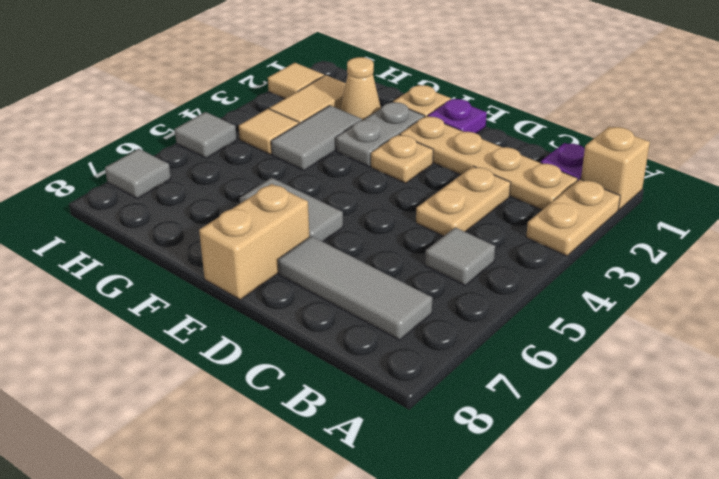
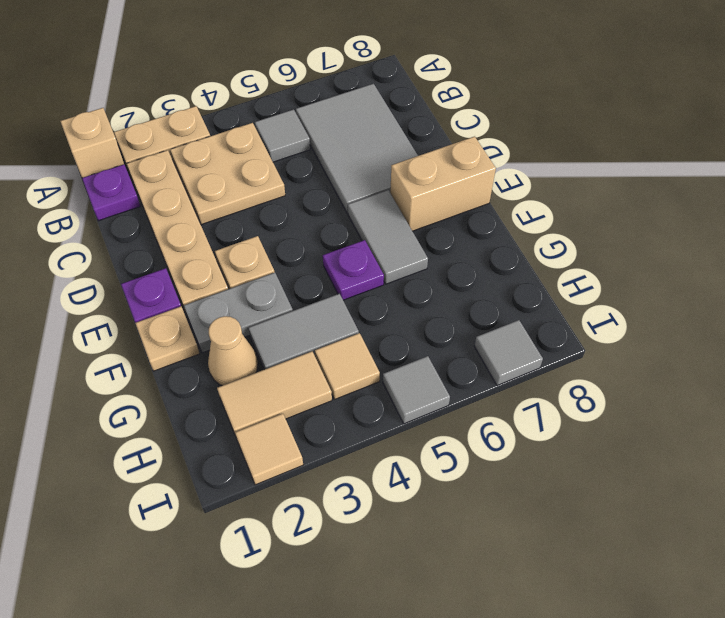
grey tile B7:D7 level 1 -> grey tile B6:D7 level 1
tan plate C3:C4 level 1 -> tan plate B3:C4 level 1
none -> purple plate F5 level 1

